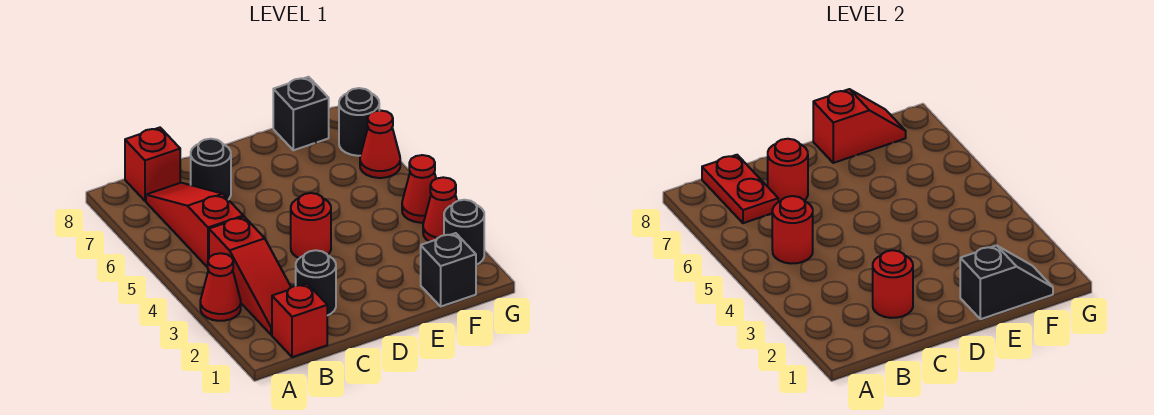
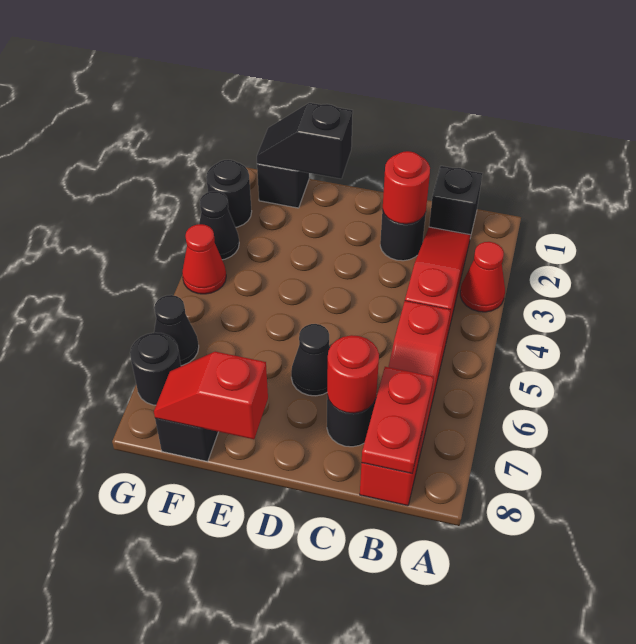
red brick B1 level 1 -> black brick B1 level 1
red round brick B5 level 2 -> none
red round brick D4 level 1 -> none
none -> black cone D6 level 1
red cone G3 level 1 -> black cone G3 level 1
red cone G6 level 1 -> black cone G6 level 1

